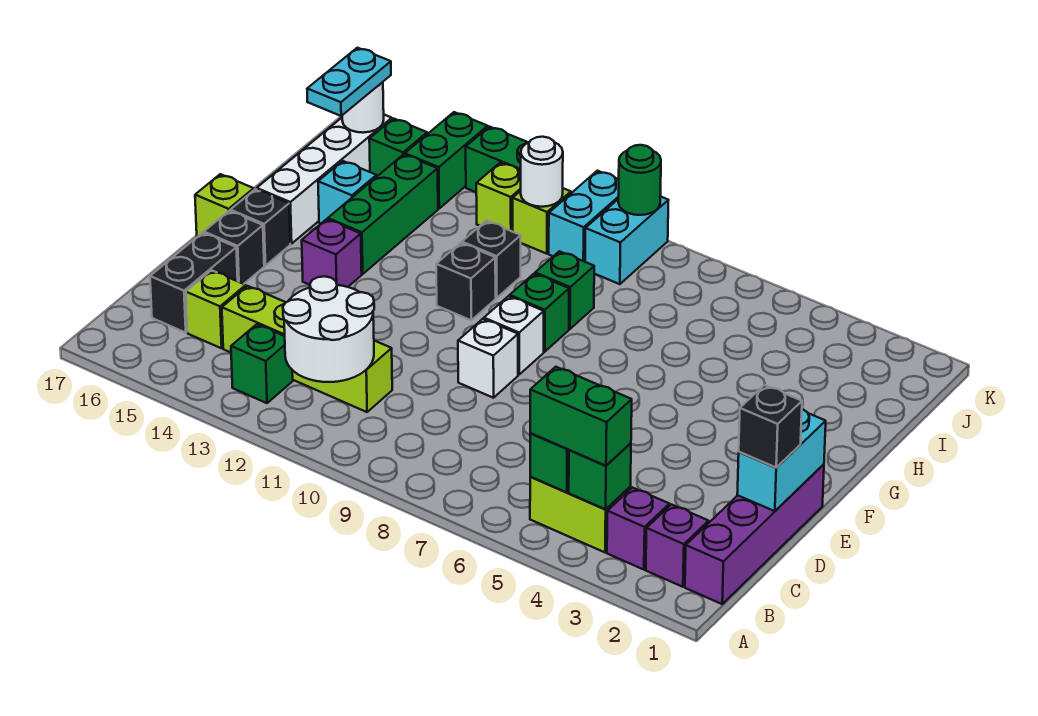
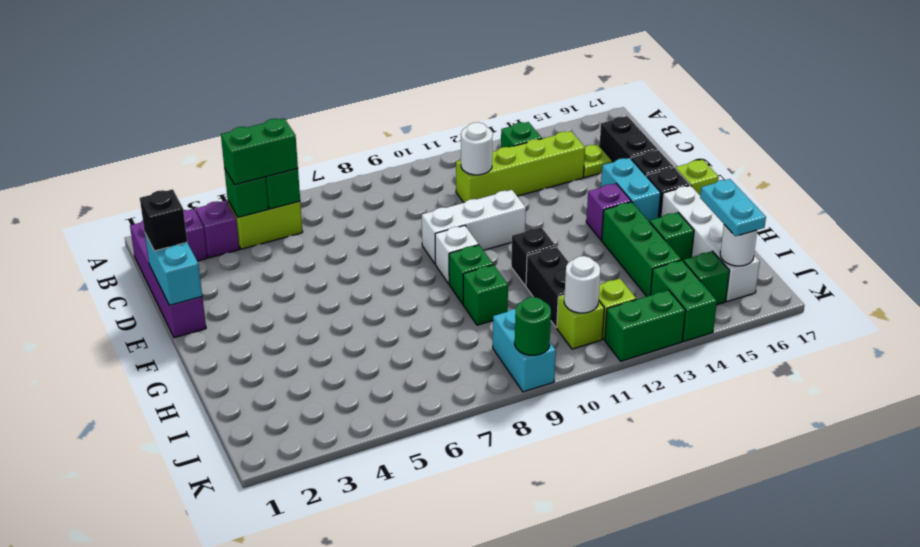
white round brick B11:C12 level 2 -> white round brick C11 level 2
lime brick C15 level 1 -> lime plate C15 level 1
white brick E9 level 1 -> white brick E9:E11 level 1
black brick H11 level 1 -> black brick H11:I11 level 1
cyan brick H15 level 1 -> green brick H15 level 1
cyan brick J10:K10 level 1 -> cyan brick E15:F15 level 1

